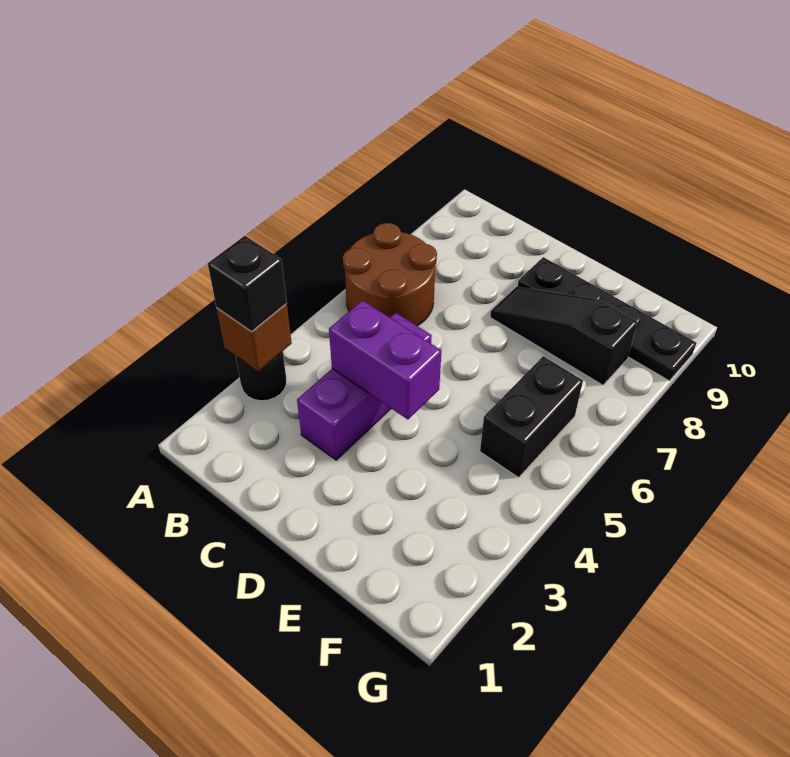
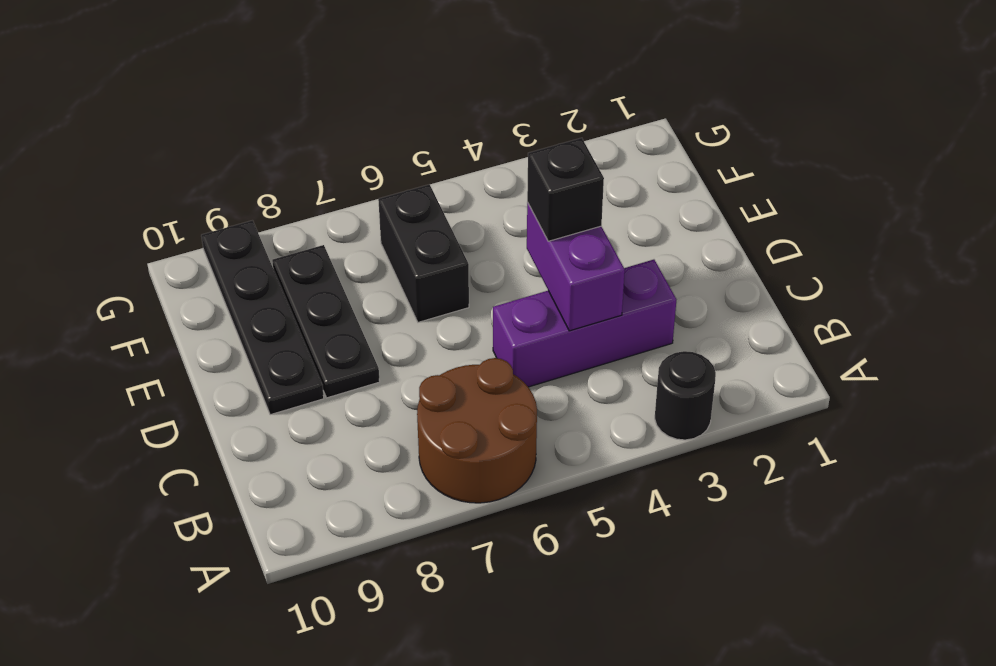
brown brick A3 level 2 -> none
black brick A3 level 3 -> black brick D4 level 3
black slope D8:F8 level 1 top F -> black plate D8:F8 level 1
black brick F5:F6 level 1 -> black brick E6:F6 level 1

